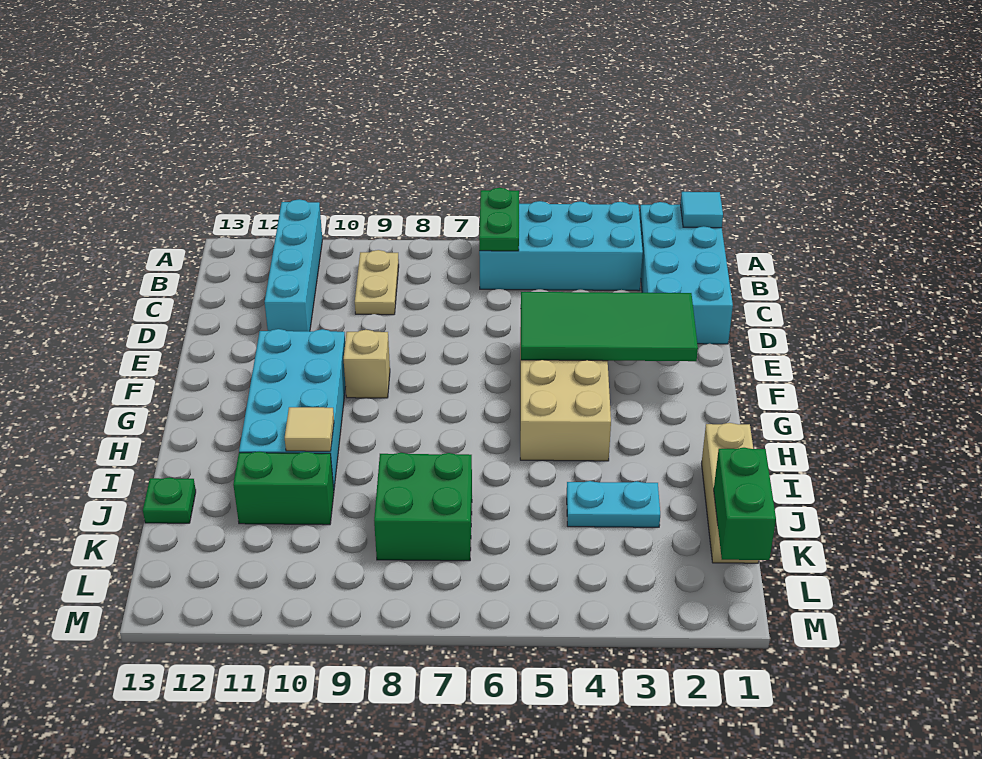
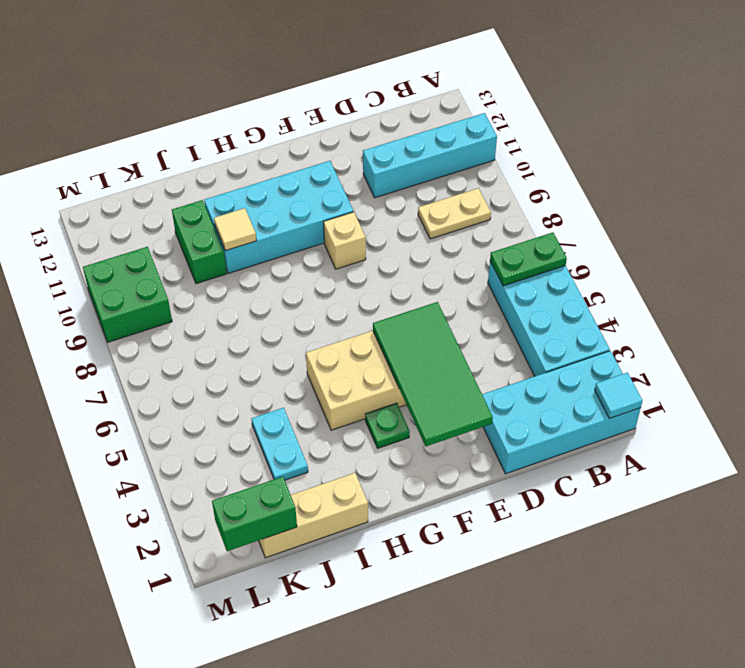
green brick J7:K8 level 1 -> green brick L9:M10 level 1
green plate J13 level 1 -> green plate G3 level 1

